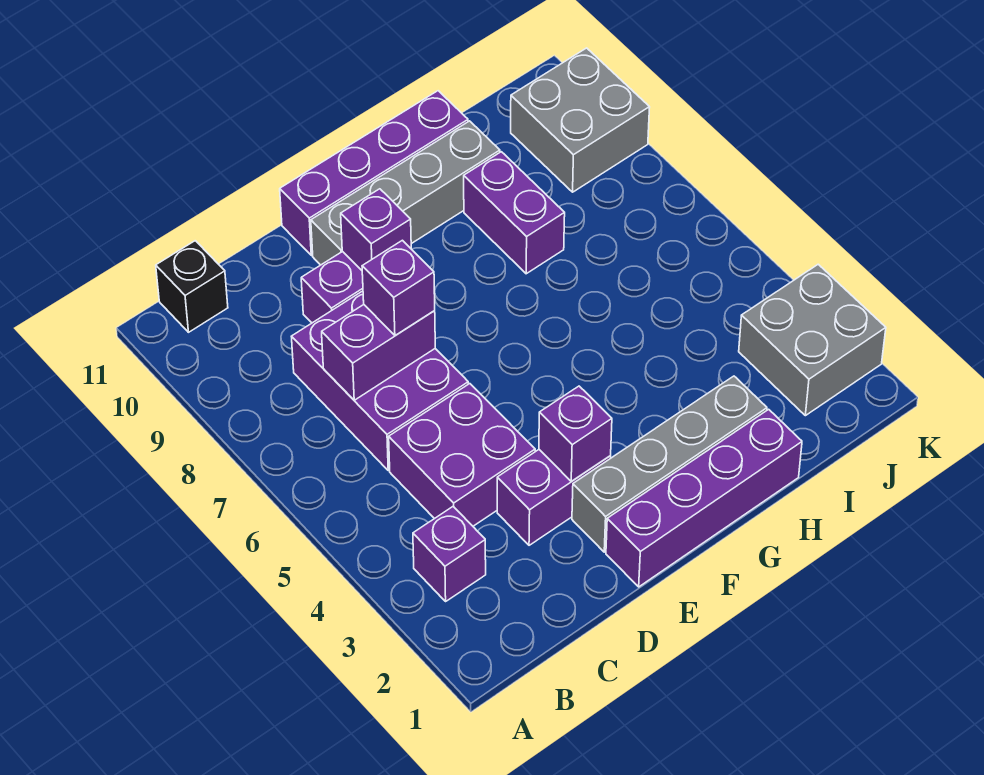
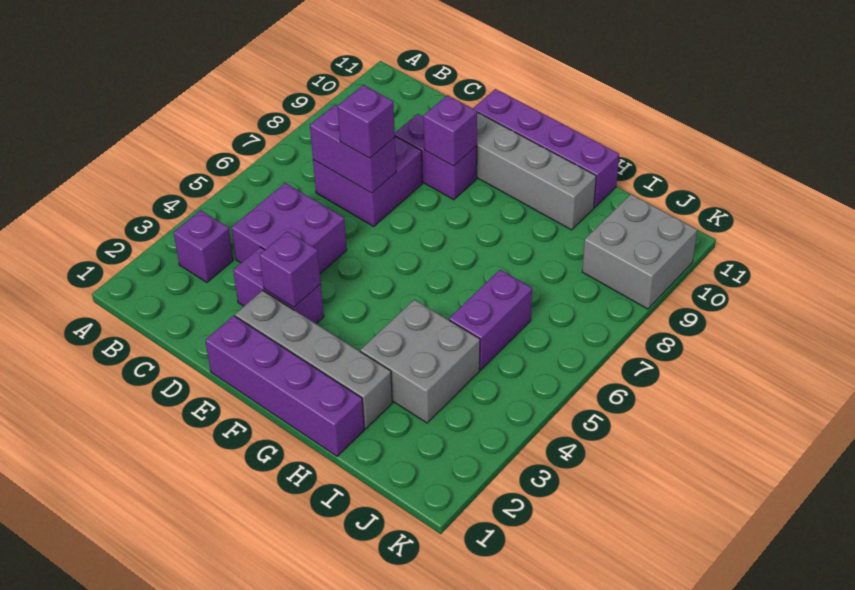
black brick B11 level 1 -> none
purple brick C6:D8 level 1 -> purple brick C7:D8 level 1
purple brick H8:H9 level 1 -> purple brick I5:I6 level 1
grey brick J2:K3 level 1 -> grey brick H3:I4 level 1

